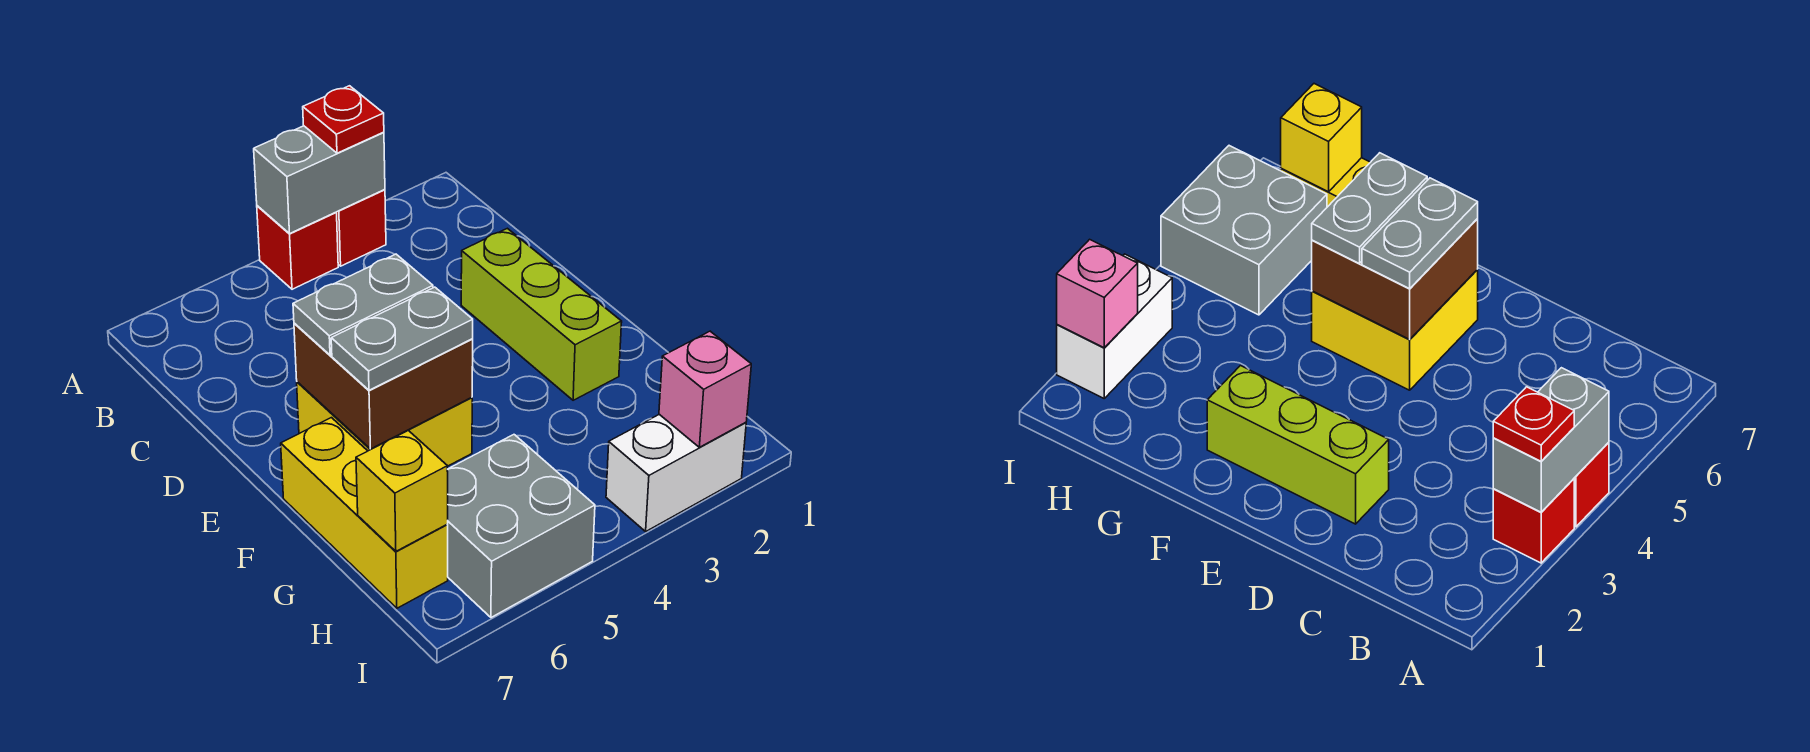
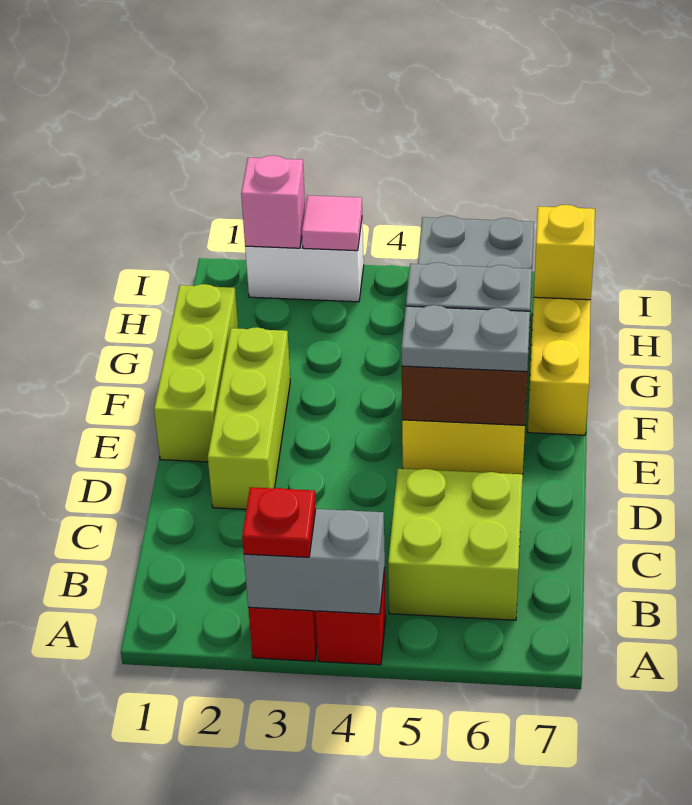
none -> lime brick B5:C6 level 1
none -> lime brick E1:G1 level 1
none -> pink tile I3 level 2

